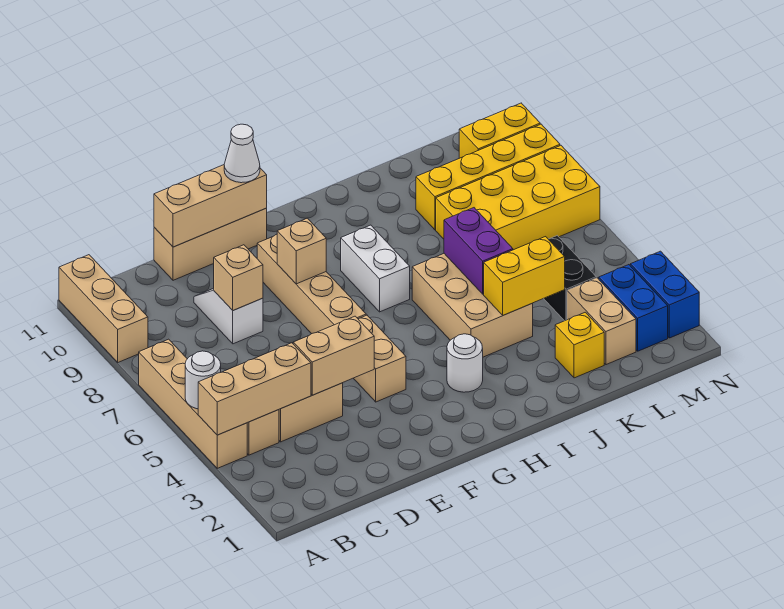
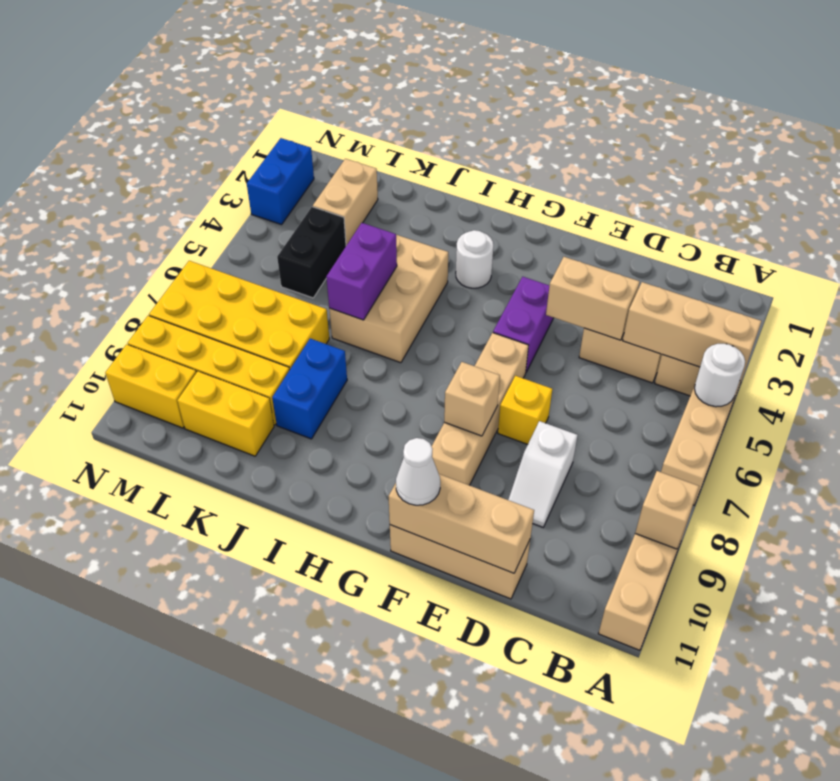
tan brick D8 level 2 -> tan brick A9 level 2
tan brick F4:F5 level 1 -> purple brick F4:F5 level 1
white brick H7:H8 level 1 -> none
yellow brick J4:K4 level 2 -> yellow brick K10:L10 level 1
yellow brick K2 level 1 -> yellow brick E7 level 1
blue brick M2:M3 level 1 -> blue brick J8:J9 level 1

